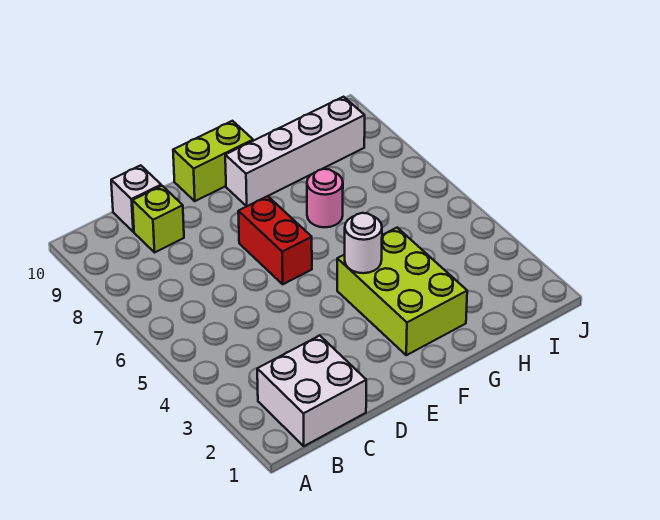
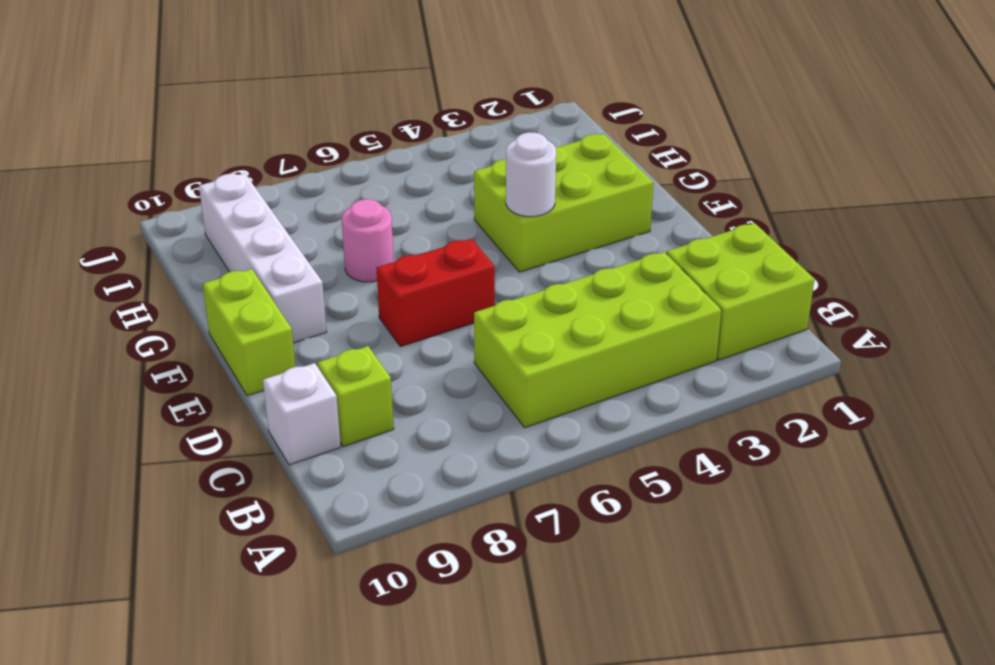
white brick B1:C2 level 1 -> lime brick B1:C2 level 1
none -> lime brick B3:C6 level 1

